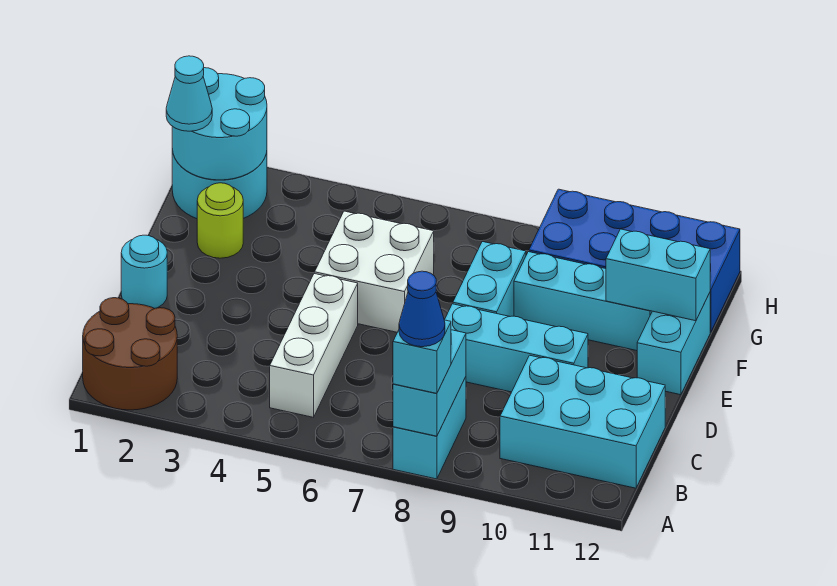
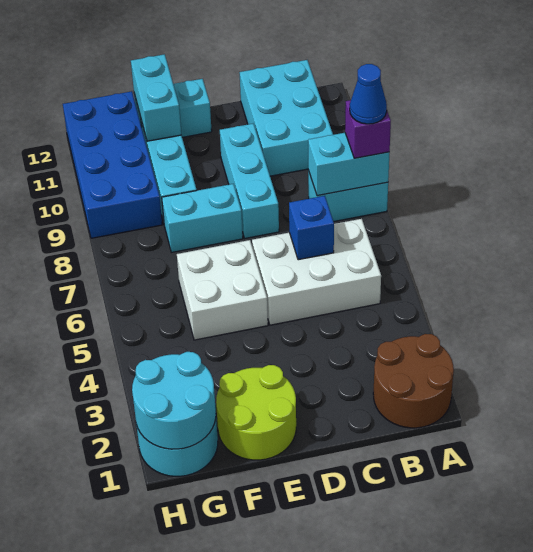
cyan brick A8 level 3 -> purple brick A8 level 3
white brick B5:D5 level 1 -> white brick B5:D6 level 1
none -> blue brick C6 level 2
cyan round brick D1 level 1 -> none
lime round brick F2 level 1 -> lime round brick E1:F2 level 1
cyan cone G1 level 3 -> none

